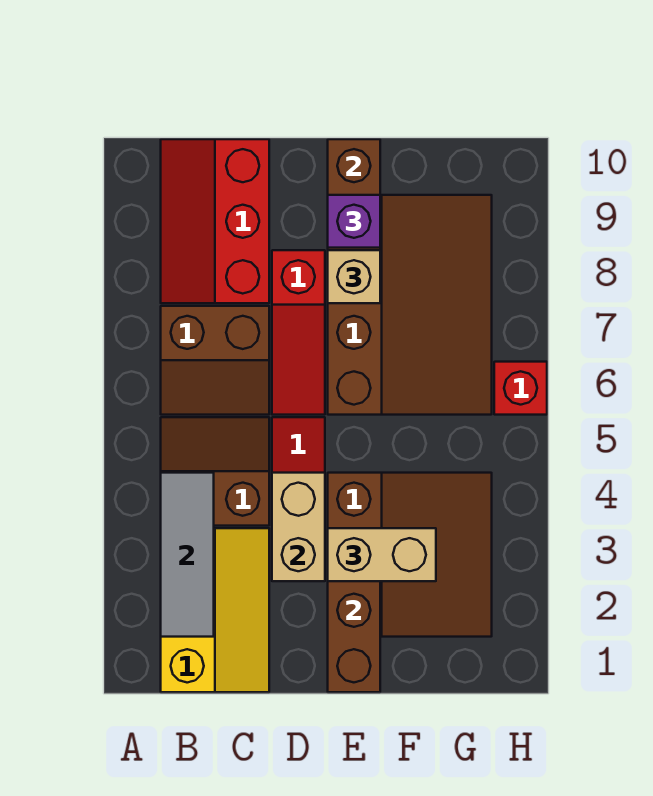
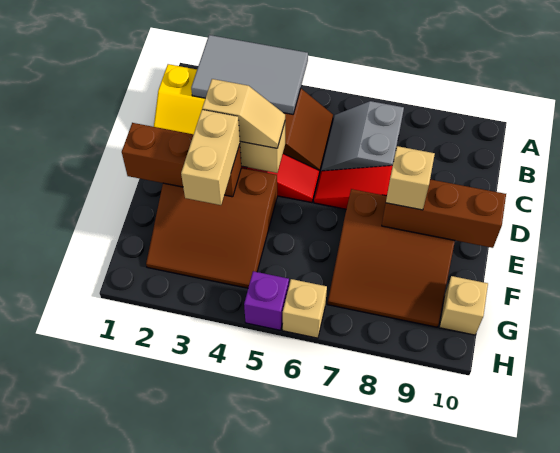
grey tile B2:B4 level 2 -> grey tile A2:B4 level 2
brown slope B6:C7 level 1 top 7 -> grey slope B6:C7 level 1 top 7
red slope B8:C10 level 1 top C -> none
none -> tan slope D3:D4 level 3 top 3
brown slope E6:G9 level 1 top E -> brown slope E7:G9 level 1 top E
purple brick E9 level 3 -> purple brick H5 level 1
none -> tan brick G10 level 1
red brick H6 level 1 -> tan brick H6 level 1

